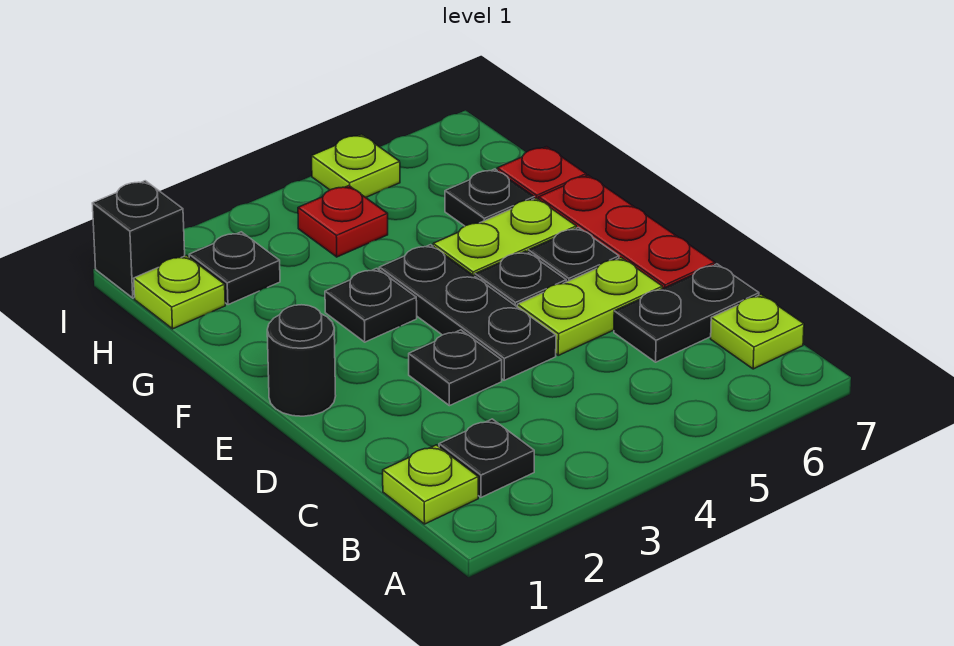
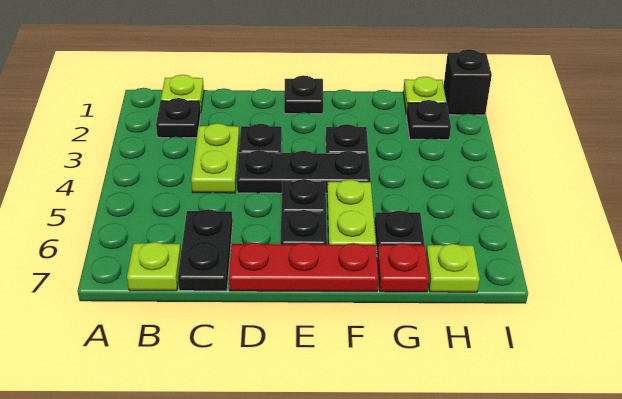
lime plate D5:D6 level 1 -> lime plate C3:C4 level 1
black round brick E1 level 1 -> black plate E1 level 1
red plate H4 level 1 -> none
lime plate I5 level 1 -> lime plate H7 level 1

